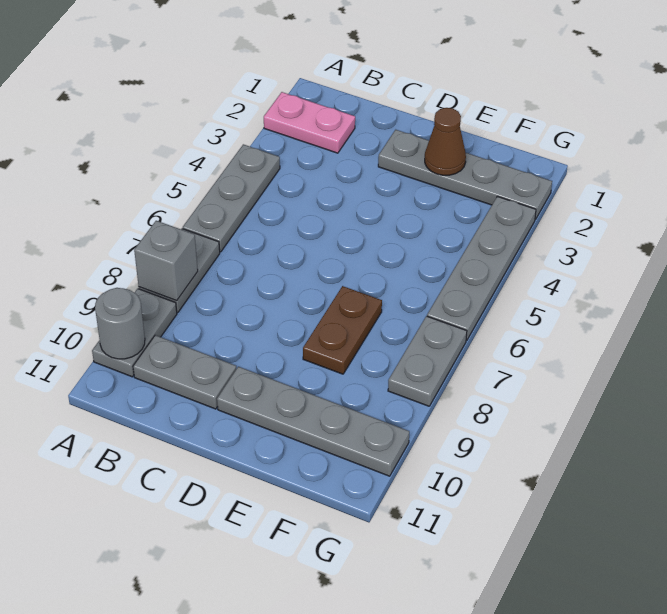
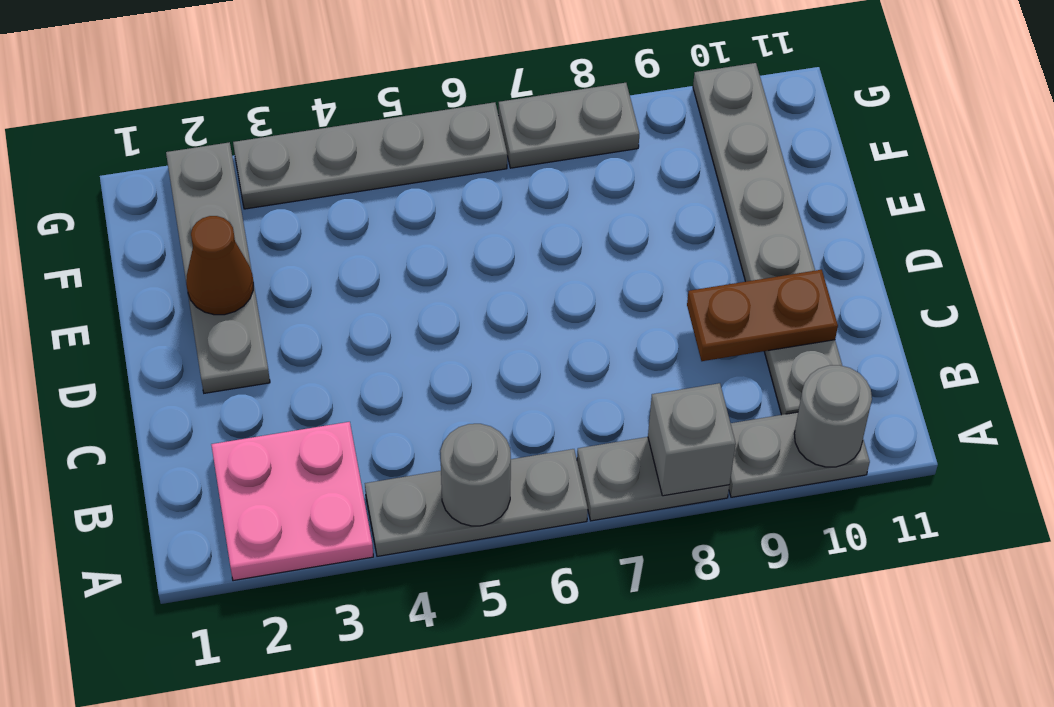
pink plate A2:B2 level 1 -> pink plate A2:B3 level 1
none -> grey round brick A5 level 2
brown plate E7:E8 level 1 -> brown plate C9:C10 level 2

